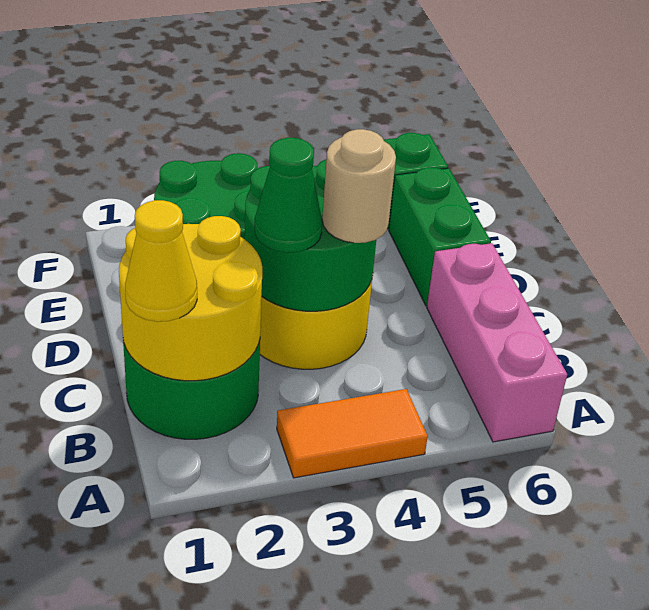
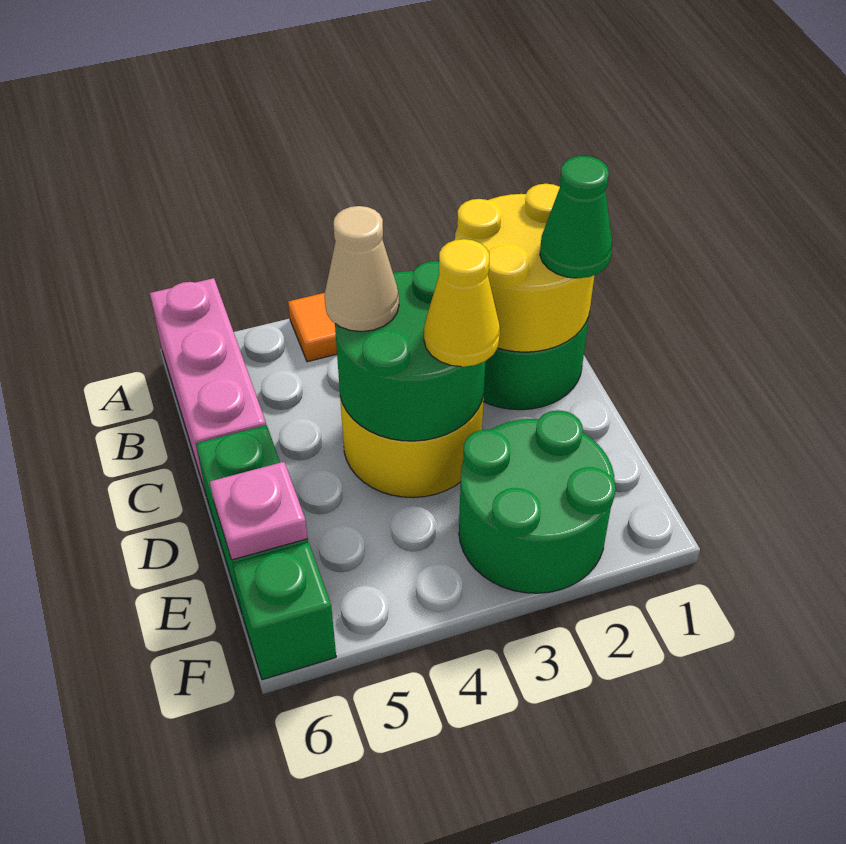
yellow cone B1 level 3 -> yellow cone D3 level 3
green cone C3 level 3 -> green cone C1 level 3
tan round brick C4 level 3 -> tan cone C4 level 3
none -> pink plate E6 level 2

